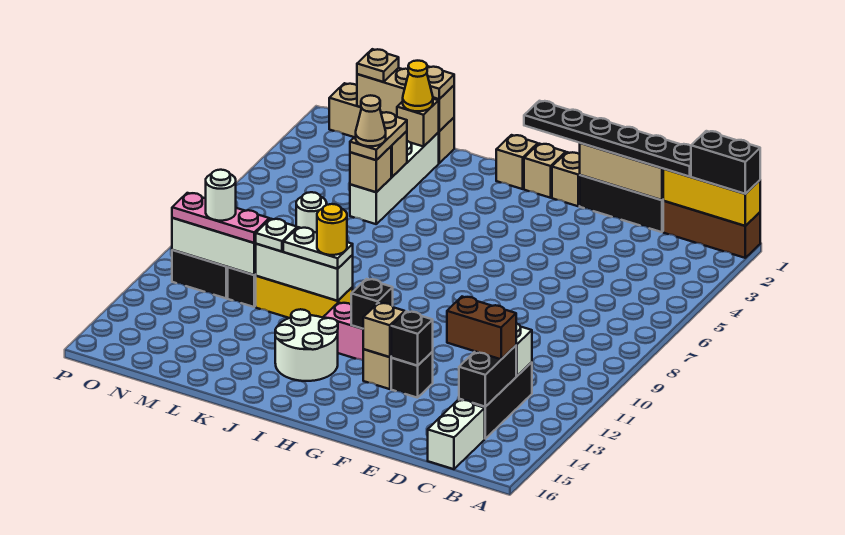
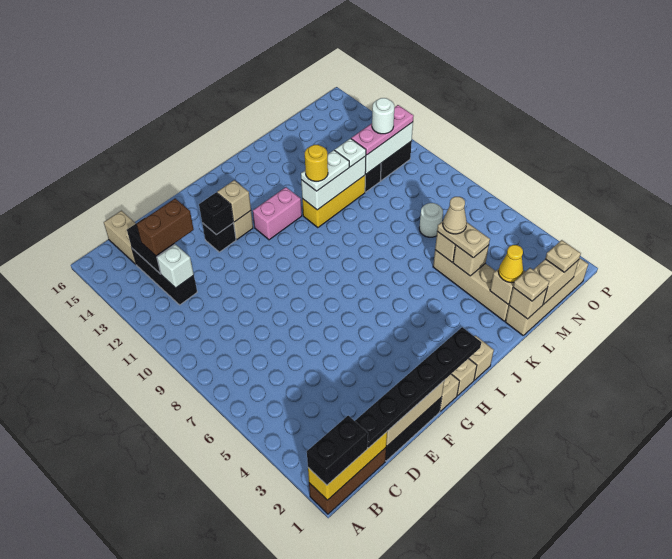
white brick C15:C16 level 1 -> tan brick C15:C16 level 1
black brick H12 level 2 -> none
white round brick I13:J14 level 1 -> none
white brick L2:L5 level 1 -> tan brick L2:L5 level 1

